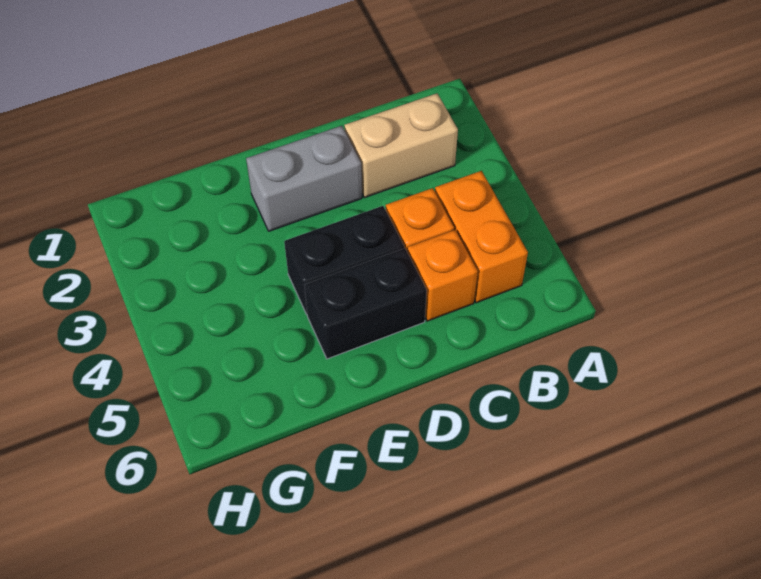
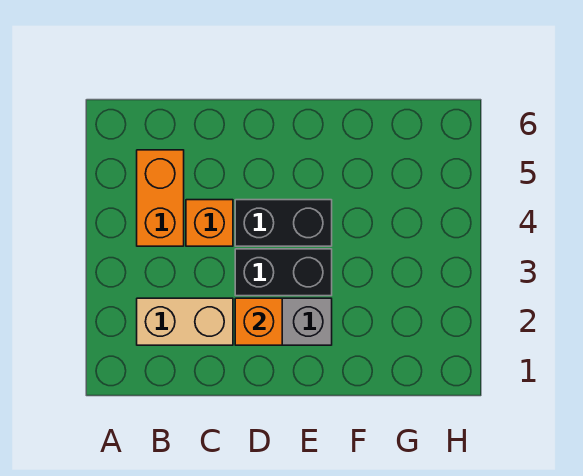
orange brick C5 level 1 -> orange brick D2 level 2
black brick D5:E5 level 1 -> black brick D3:E3 level 1

